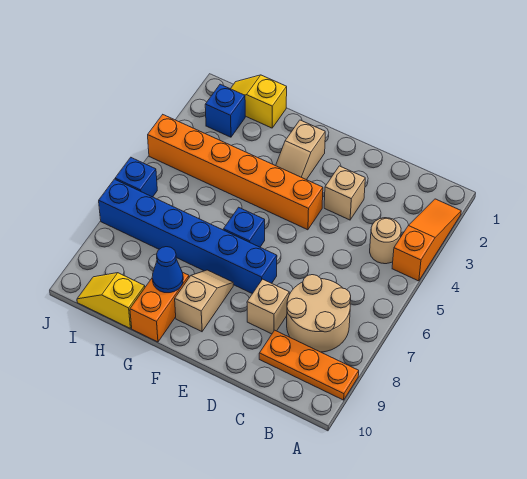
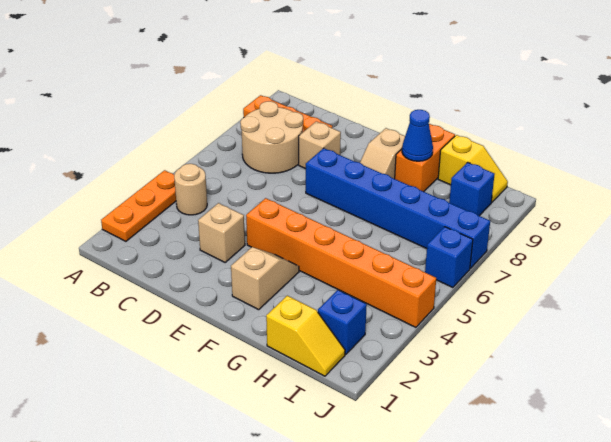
orange slope A2:A4 level 1 top 4 -> orange plate A2:A4 level 1
blue brick F6 level 1 -> blue brick I9 level 1

